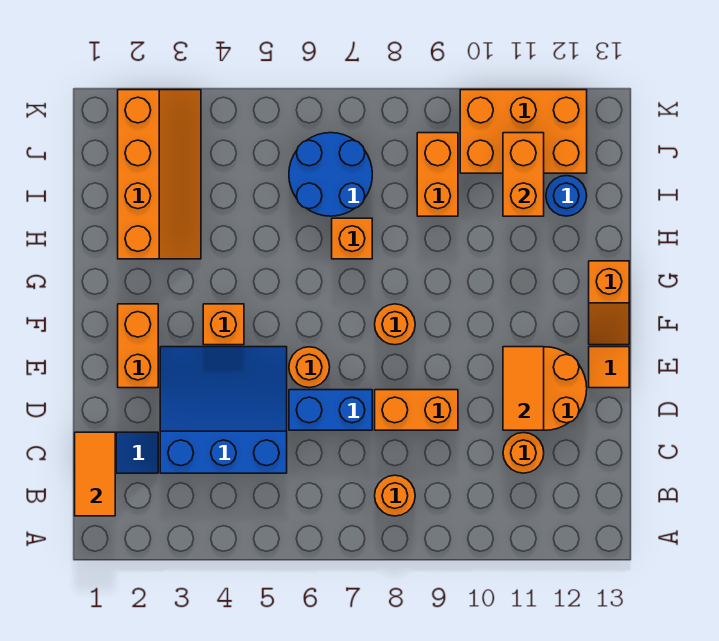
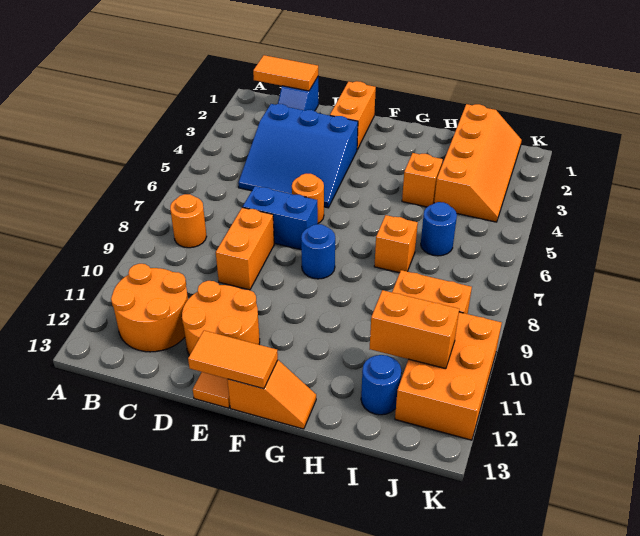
blue slope C3:E5 level 1 top C -> blue slope C3:E5 level 1 top 3
orange round brick C11 level 1 -> orange round brick B11:C12 level 1
blue brick D6:D7 level 1 -> blue brick D7:E7 level 1
orange tile D11:E11 level 2 -> orange tile E13:F13 level 2
orange brick E2:F2 level 1 -> orange brick E1:E2 level 1
orange brick F4 level 1 -> orange brick H4 level 1
orange round brick F8 level 1 -> blue round brick F8 level 1
orange slope F13:G13 level 1 top G -> orange slope F13:G13 level 1 top F
orange slope H2:K3 level 1 top 2 -> orange slope I1:J4 level 1 top I
blue round brick I6:J7 level 1 -> blue round brick I6 level 1

